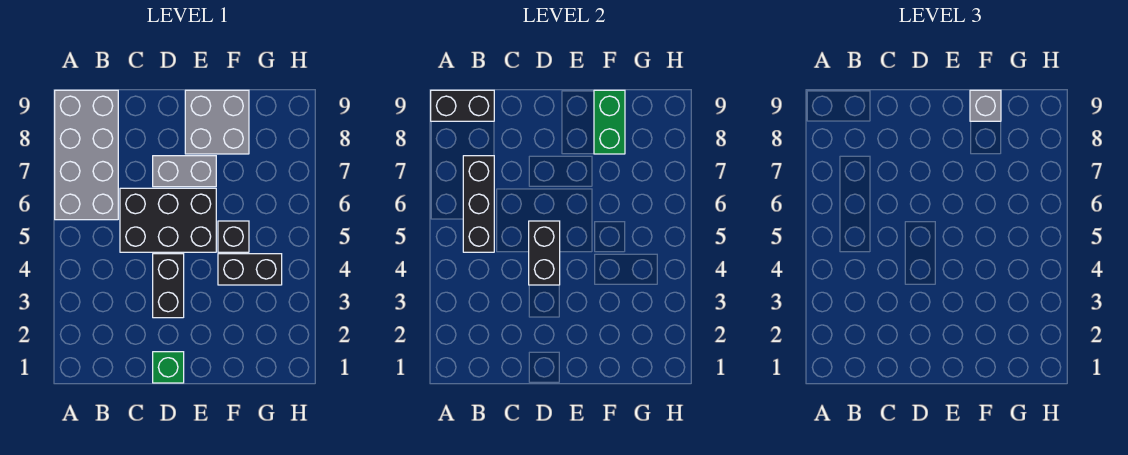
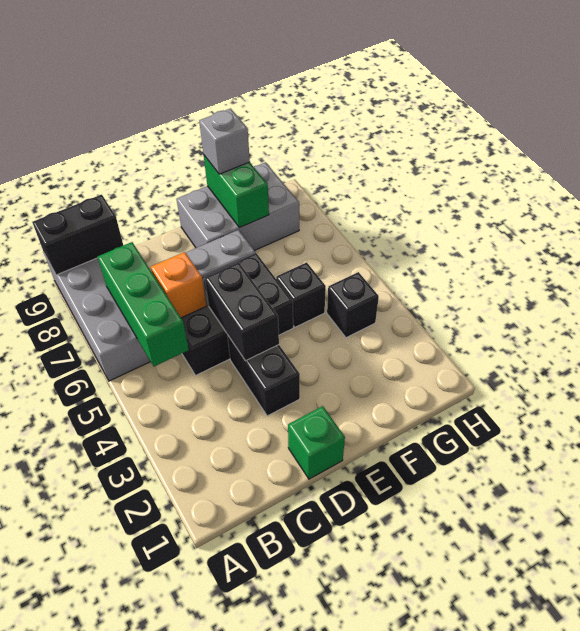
black brick B5:B7 level 2 -> green brick B5:B7 level 2
none -> orange brick C6 level 2
grey brick E8:F9 level 1 -> grey brick E8:G9 level 1
black brick F4:G4 level 1 -> black brick G4 level 1

